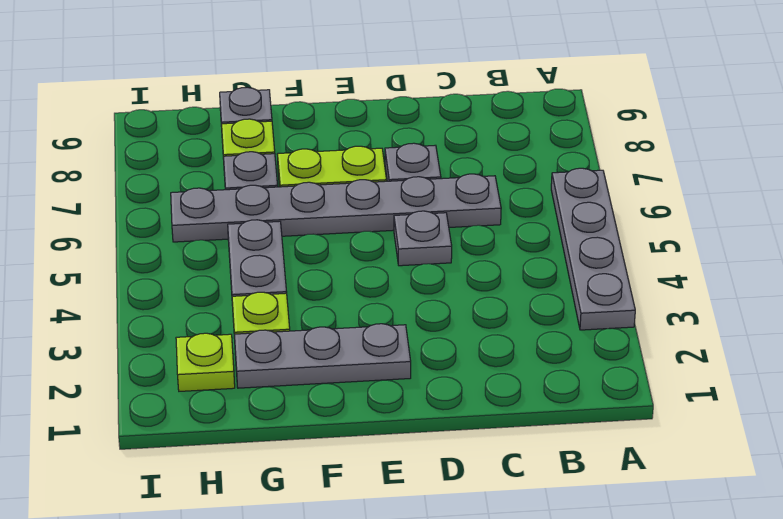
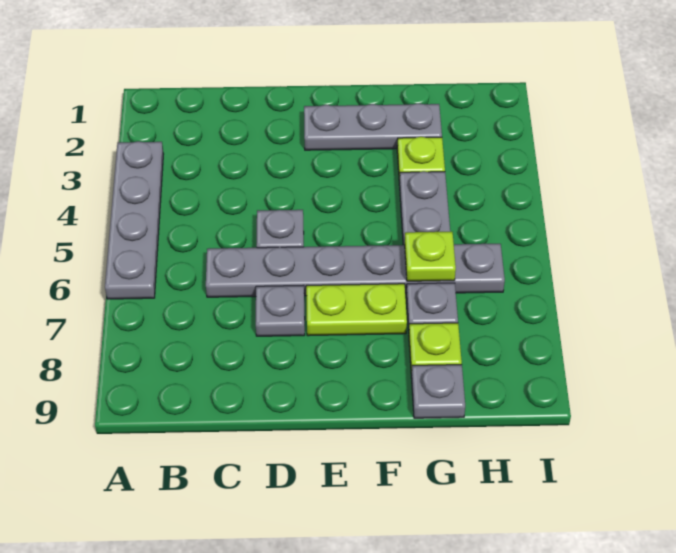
lime plate H2 level 1 -> lime plate G6 level 2

